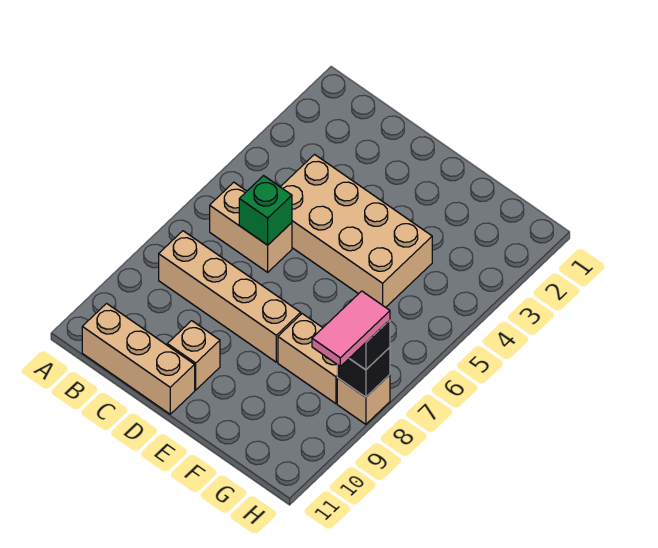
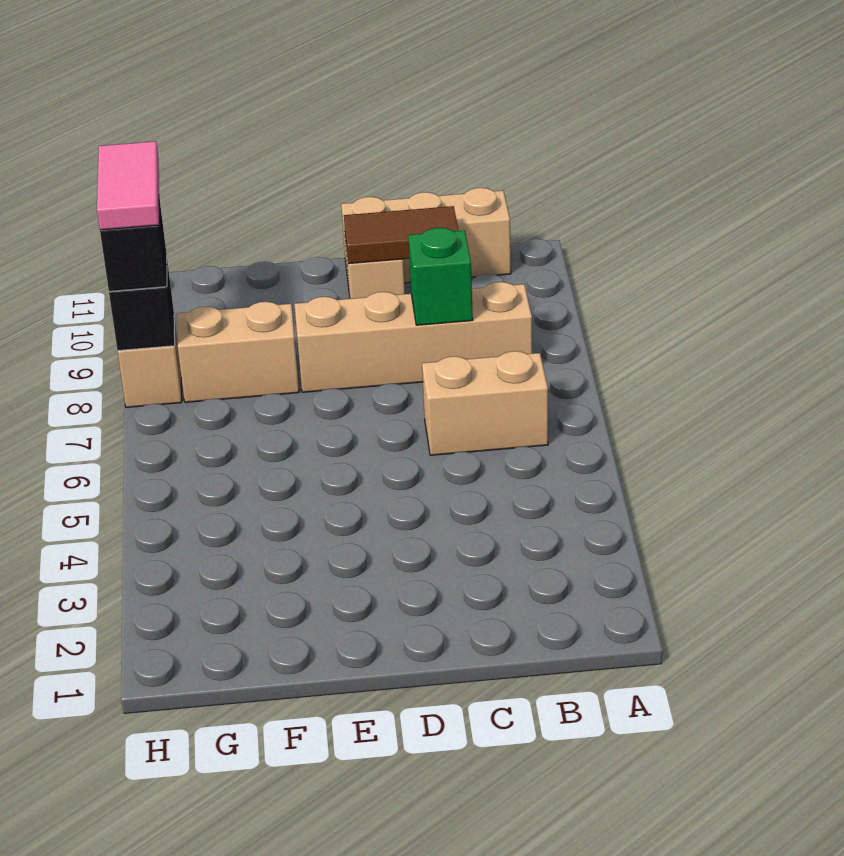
tan brick C4:F5 level 1 -> none
green brick C6 level 2 -> green brick C8 level 2
none -> brown tile C10:D10 level 2

